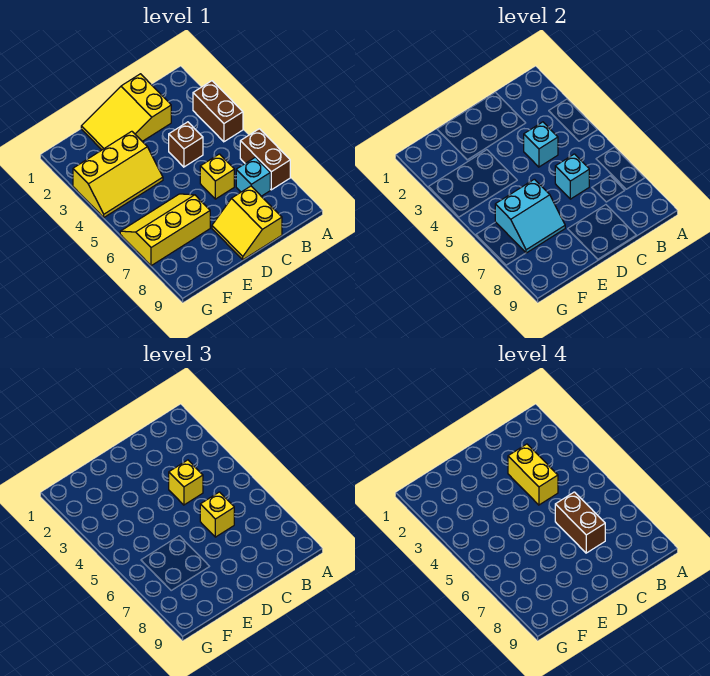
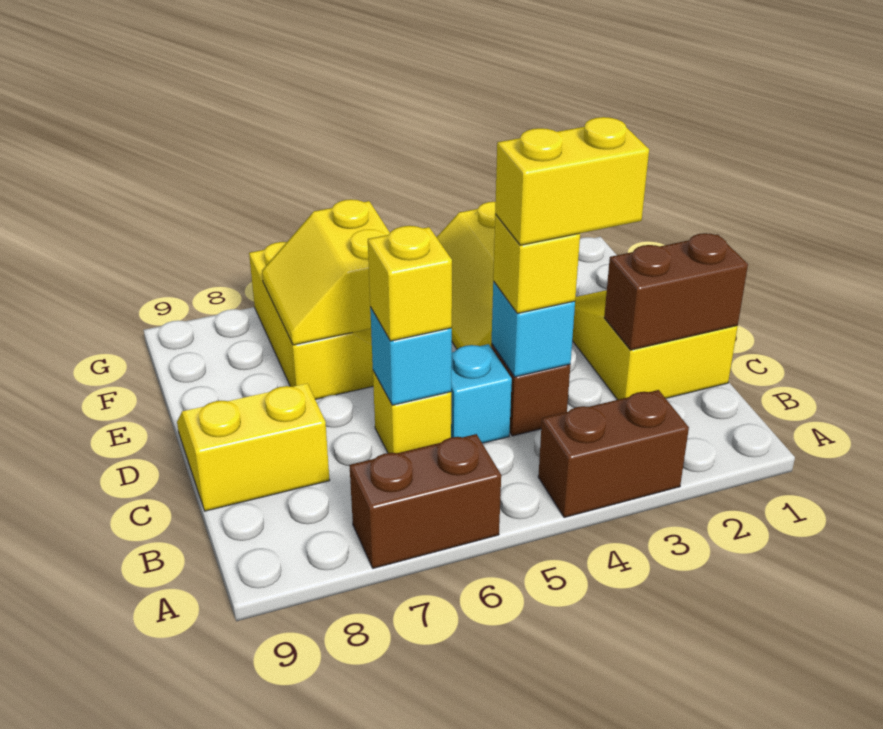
cyan brick B7 level 1 -> cyan brick C5 level 1
brown brick C6:C7 level 4 -> brown brick C1:C2 level 2
cyan slope E6:F7 level 2 top 6 -> yellow slope E6:F7 level 2 top 6

